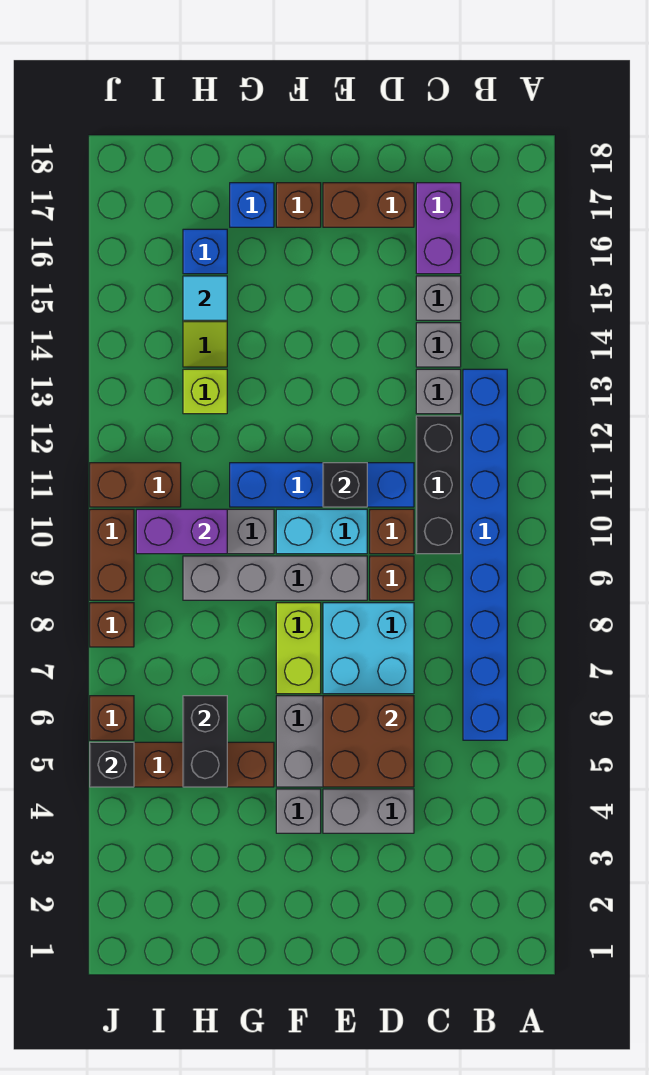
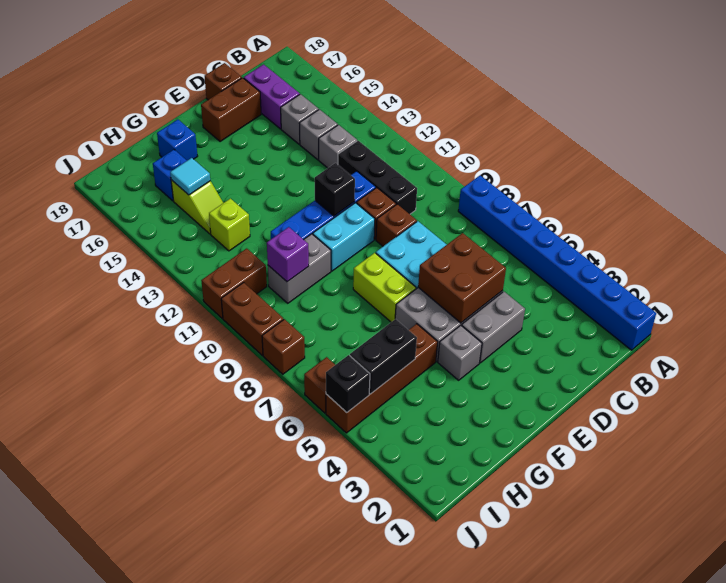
blue brick B6:B13 level 1 -> blue brick A1:A8 level 1
grey brick E9:H9 level 1 -> none
brown brick F17 level 1 -> brown brick D18 level 1
black brick H5:H6 level 2 -> black brick H5:I5 level 2
purple brick H10:I10 level 2 -> purple brick H10 level 2

